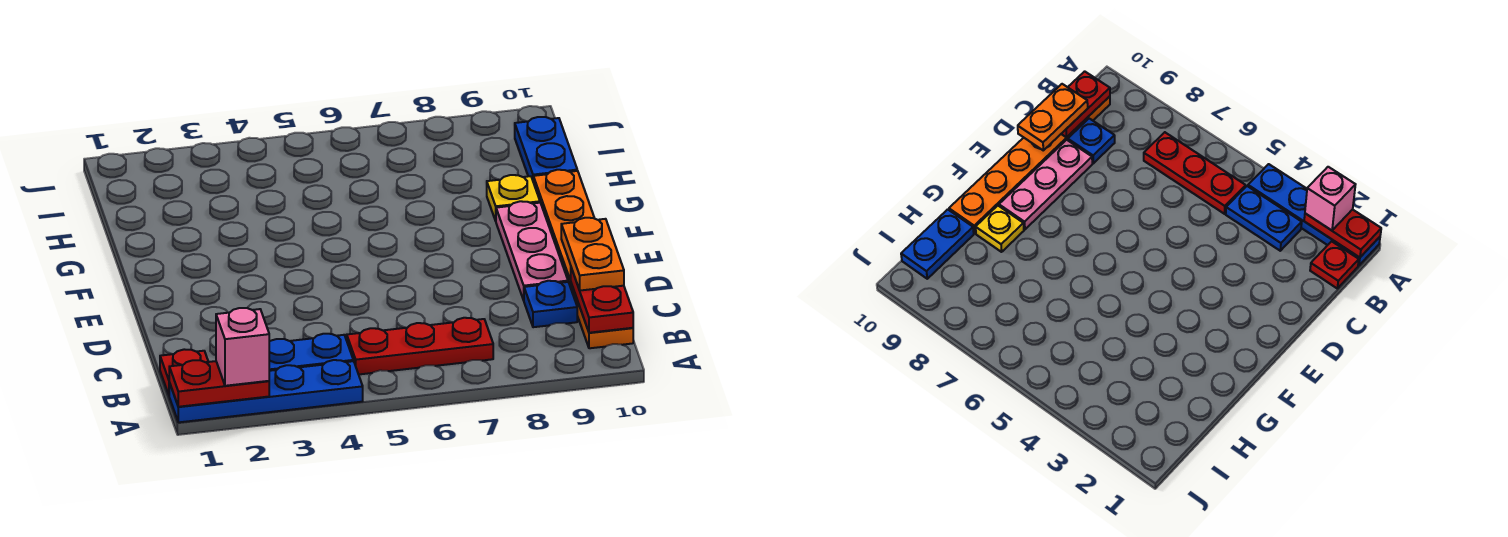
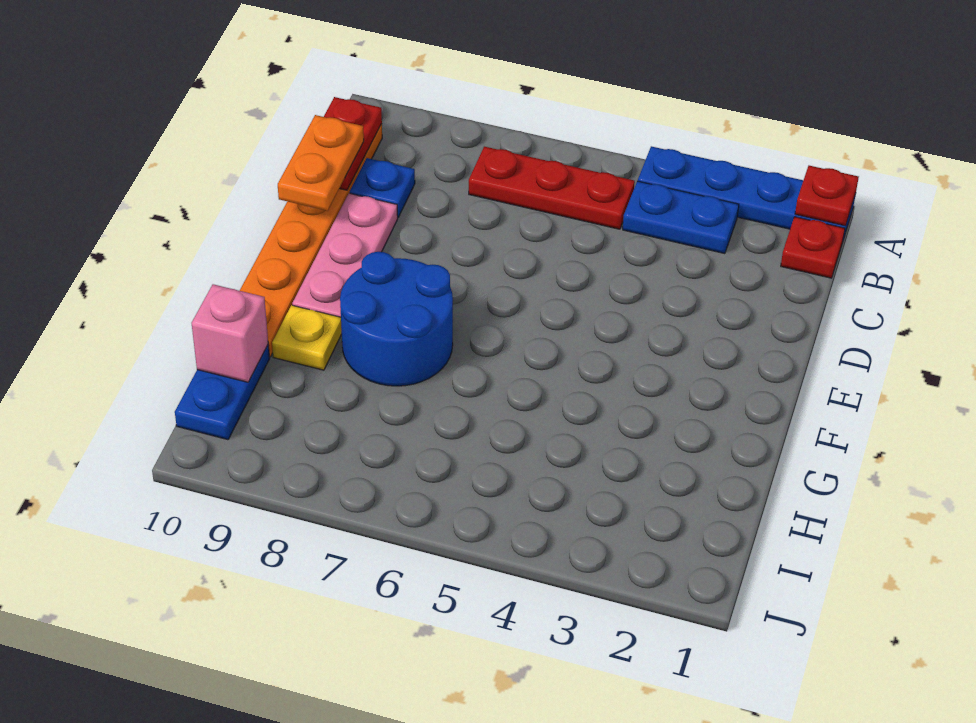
red plate A1:A2 level 2 -> red plate A1 level 2
pink brick A2 level 3 -> pink brick H10 level 2
none -> blue round brick F7:G8 level 1

